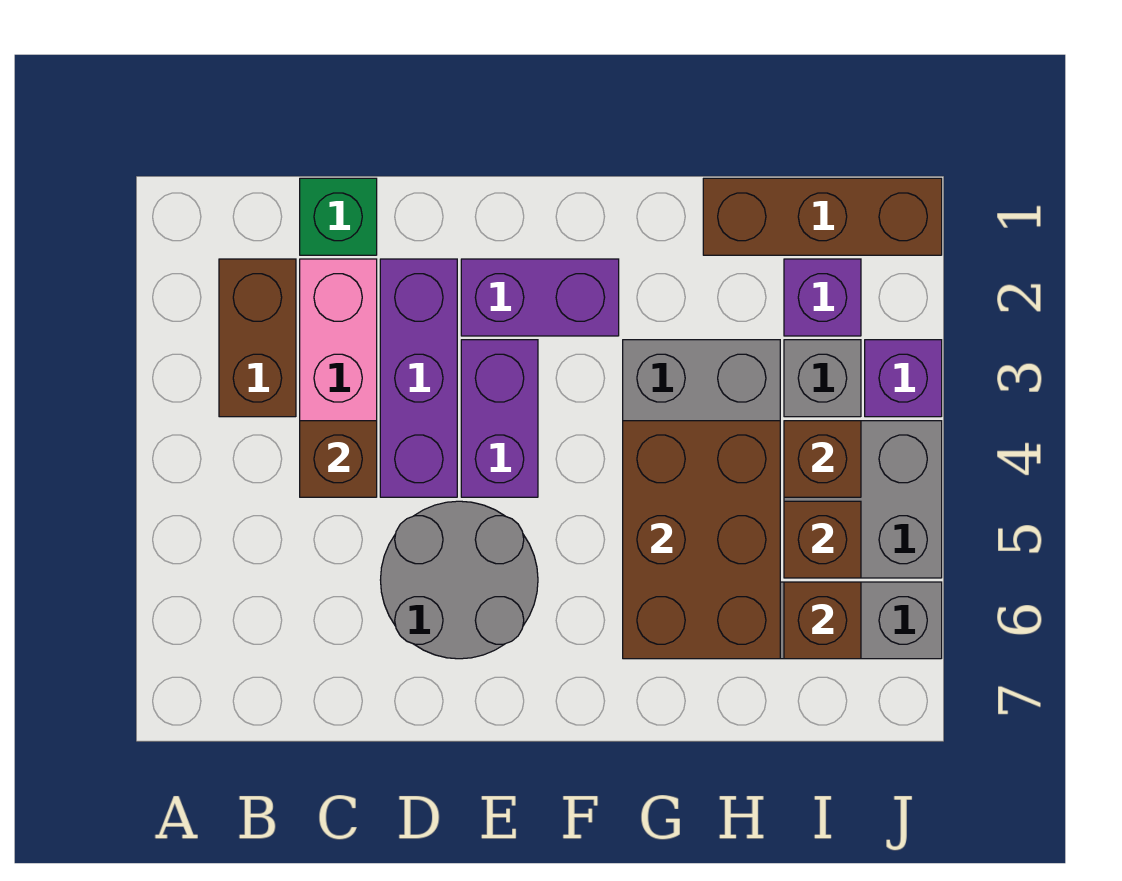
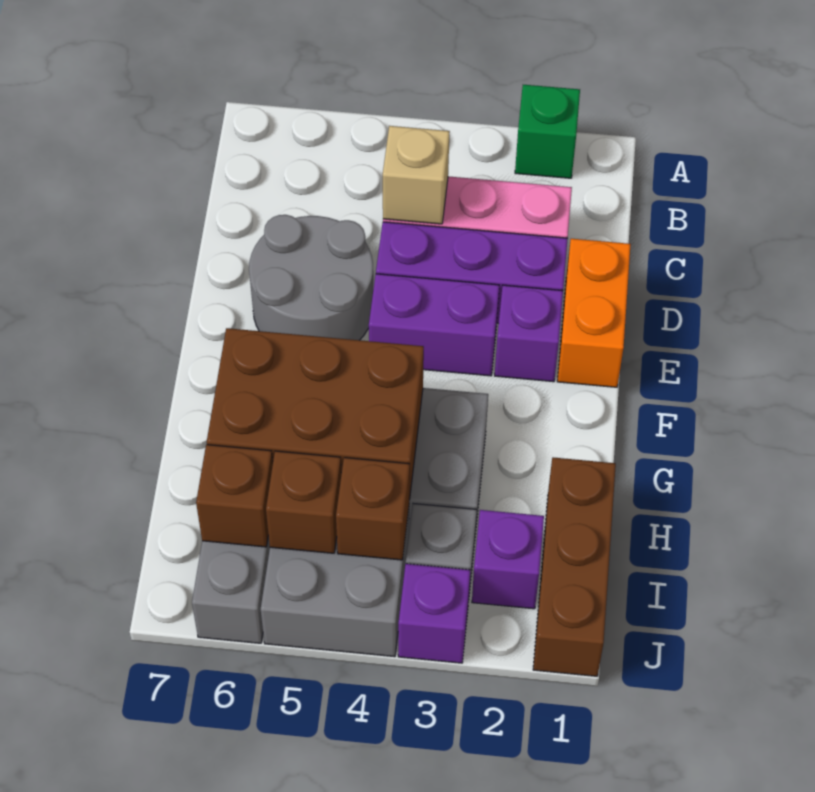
brown brick B2:B3 level 1 -> none
green brick C1 level 1 -> green brick A2 level 1
brown brick C4 level 2 -> tan brick C4 level 2
none -> orange brick D1:E1 level 1
purple brick E2:F2 level 1 -> purple brick E2 level 1

